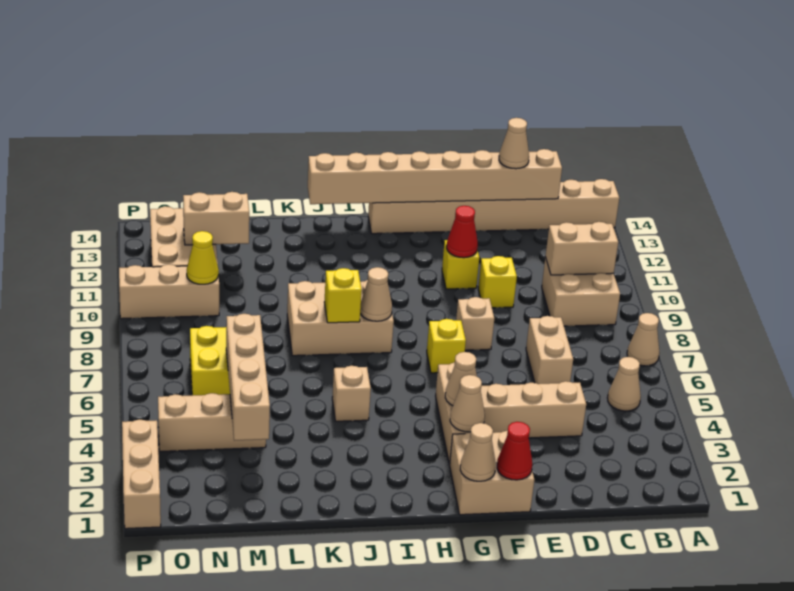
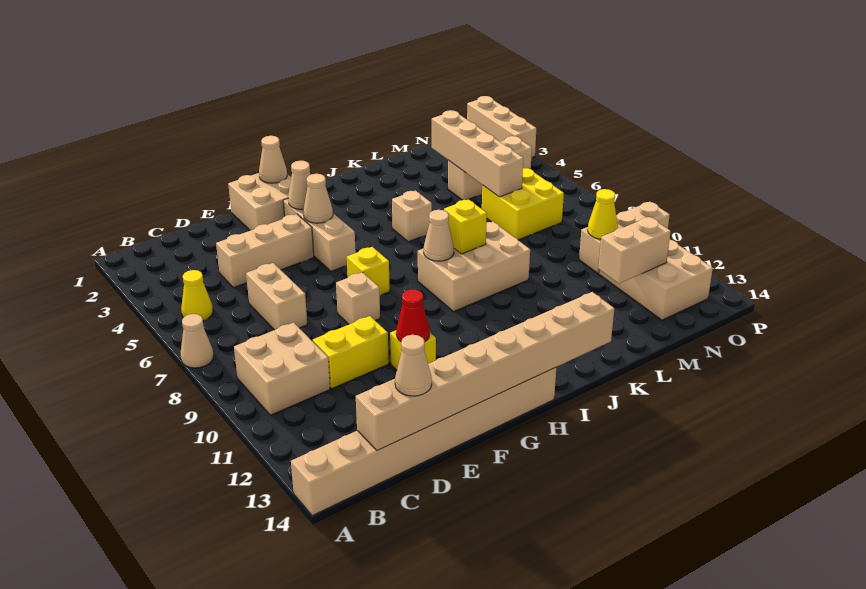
tan cone B5 level 1 -> yellow cone B5 level 1
tan brick B10:C10 level 2 -> none
yellow brick E10 level 1 -> yellow brick D10:E10 level 1
red cone F1 level 2 -> none

